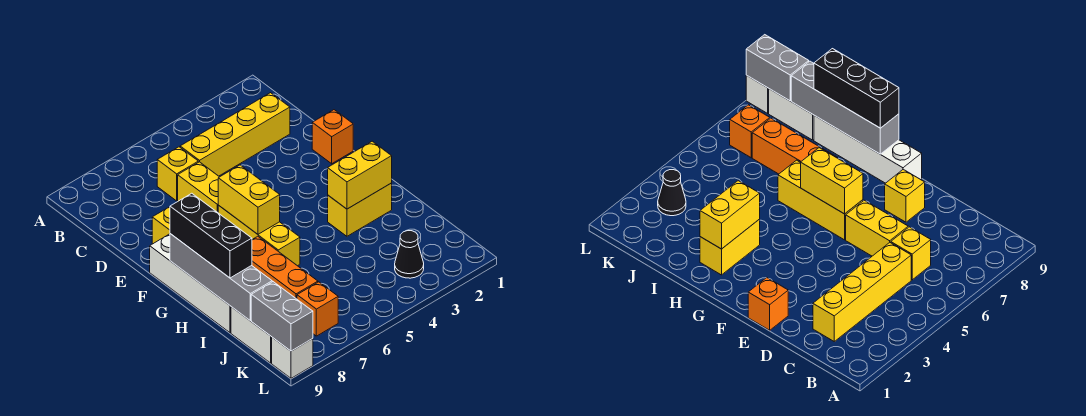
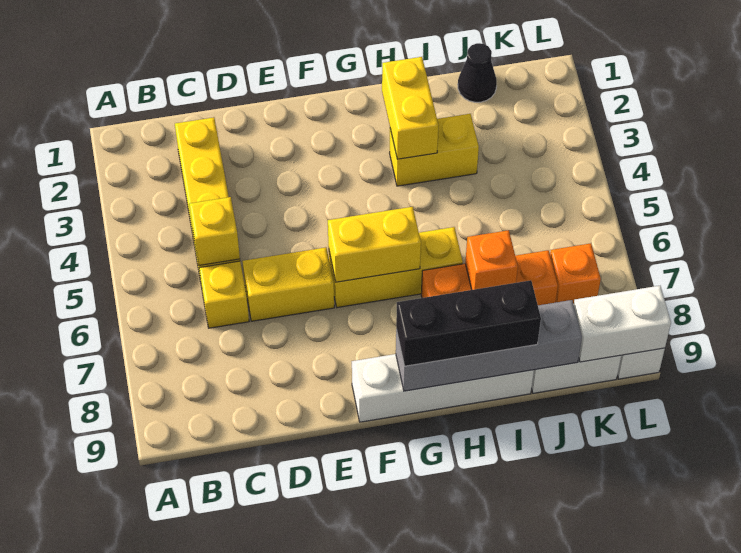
orange brick E1 level 1 -> orange brick I7 level 2
yellow brick E8 level 1 -> yellow brick C5 level 2
yellow brick H2:H3 level 1 -> yellow brick H3:I3 level 1
black cone K3 level 1 -> black cone J1 level 1
grey brick K9:L9 level 2 -> white brick K9:L9 level 2

